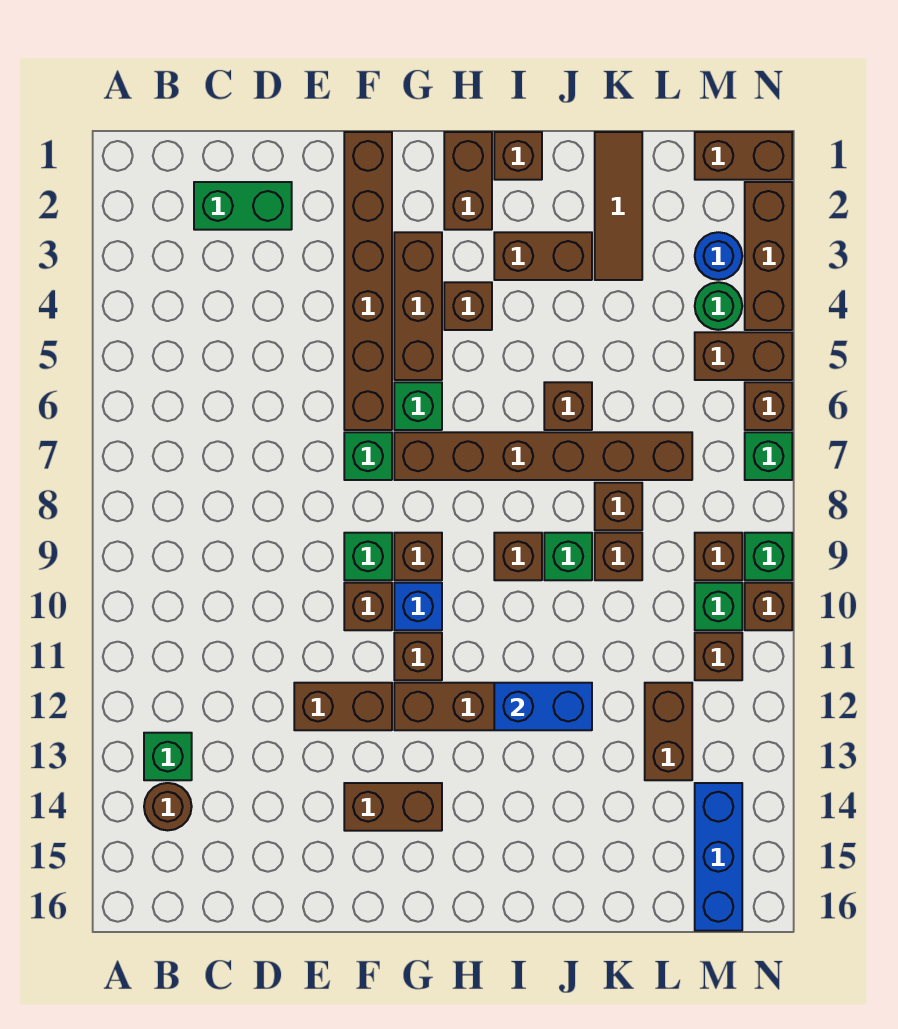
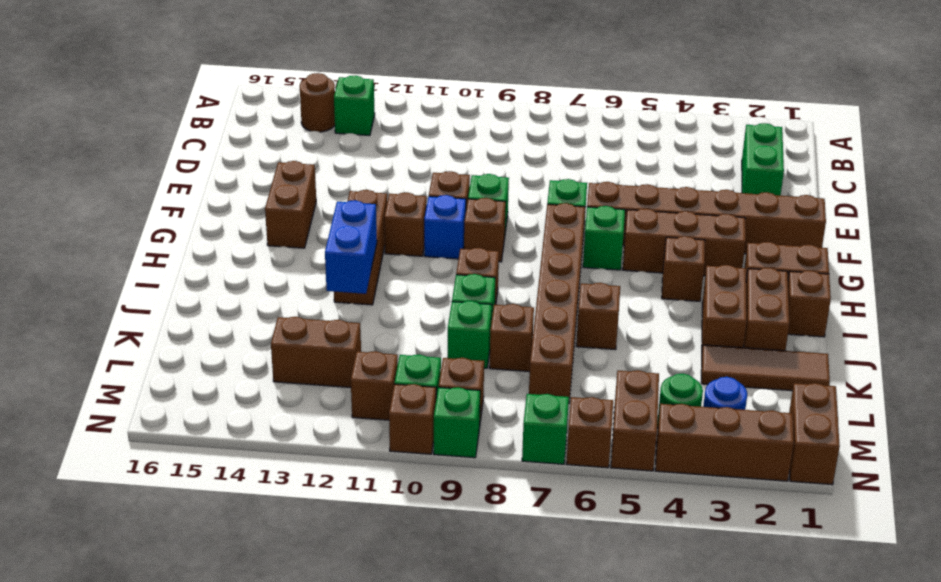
brown brick E12:F12 level 1 -> brown brick I2:J2 level 1
brown brick K9 level 1 -> green brick K9 level 1
blue brick M14:M16 level 1 -> none

